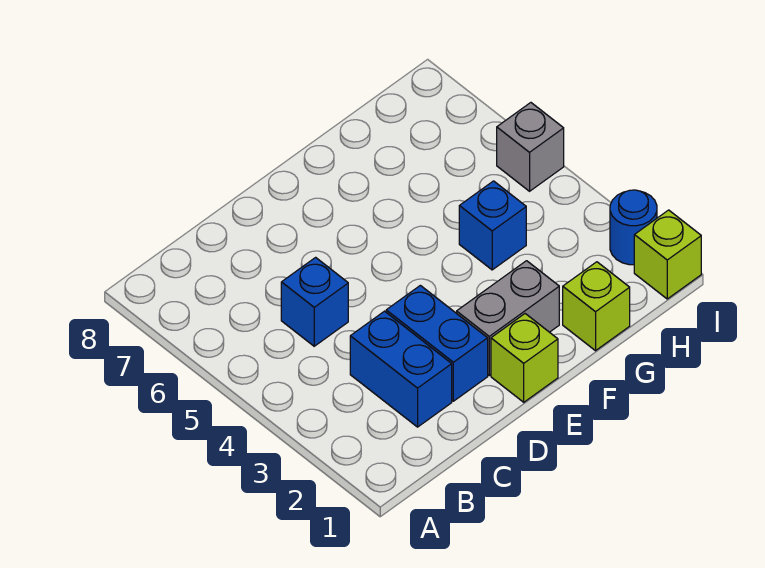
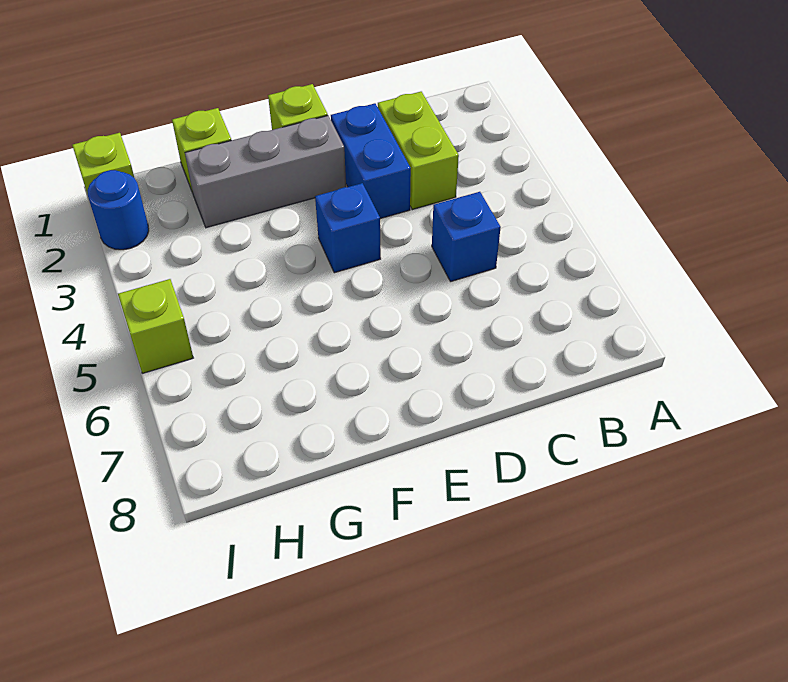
blue brick C2:C3 level 1 -> lime brick C2:C3 level 1
grey brick E2:F2 level 1 -> grey brick E2:G2 level 1
blue brick G4 level 1 -> blue brick E4 level 1
grey brick I5 level 1 -> lime brick I5 level 1

